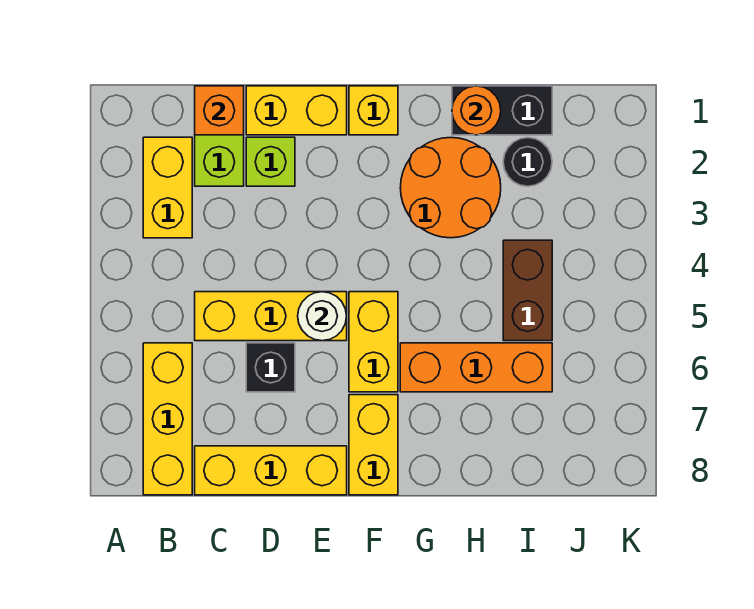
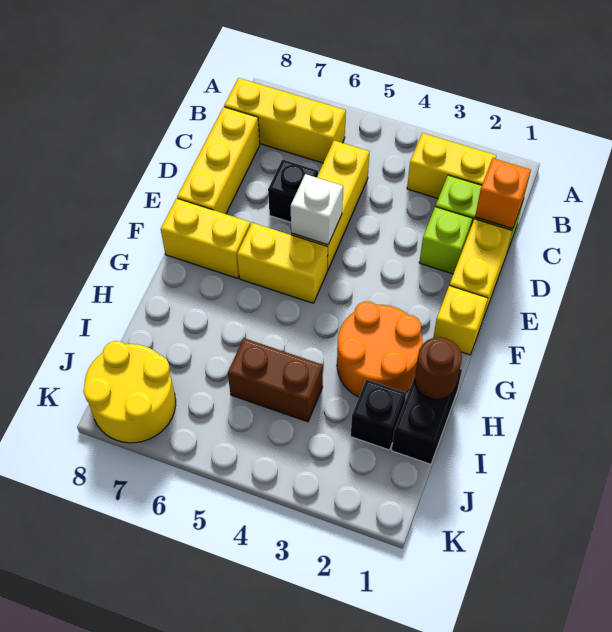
white round brick E5 level 2 -> white brick E5 level 2
orange brick G6:I6 level 1 -> none
orange round brick H1 level 2 -> brown round brick H1 level 2
black round brick I2 level 1 -> black brick I2 level 1
none -> yellow round brick J7:K8 level 1

